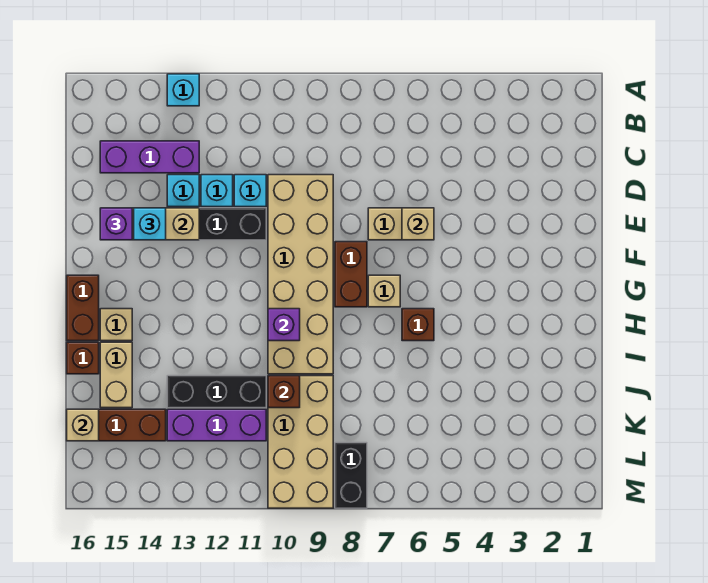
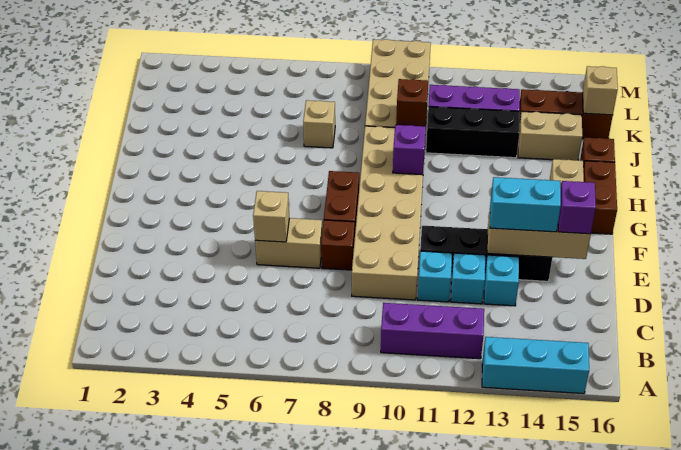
cyan brick A13 level 1 -> cyan brick A13:A15 level 1
purple brick C13:C15 level 1 -> purple brick B10:B12 level 1
cyan brick E14 level 3 -> cyan brick E13:E14 level 3
tan brick G7 level 1 -> tan brick J7 level 1
brown brick H6 level 1 -> brown brick E8 level 1
tan brick I15:J15 level 1 -> tan brick J14:J15 level 1
black brick L8:M8 level 1 -> none

